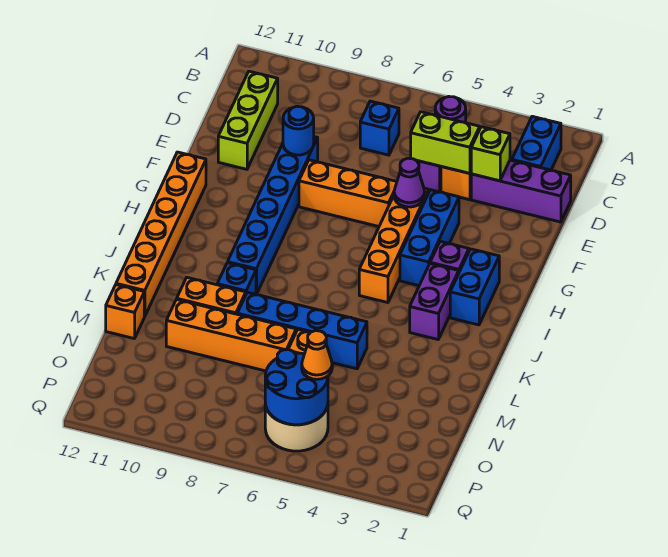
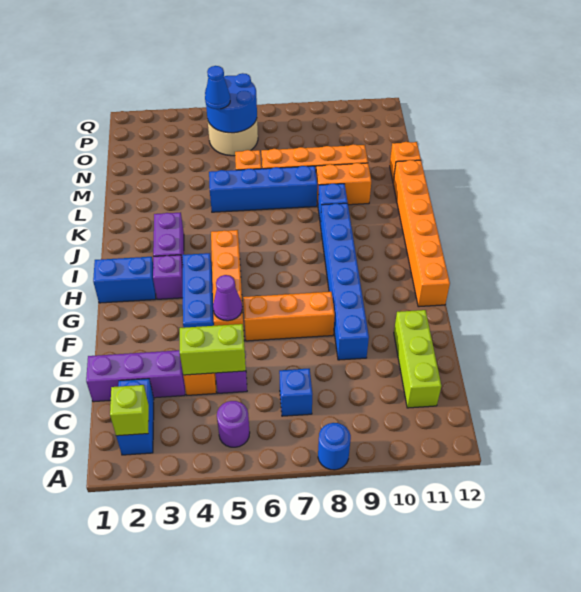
lime brick D3 level 2 -> lime brick B2 level 2
blue round brick E9 level 2 -> blue round brick A8 level 1
blue brick H2:I2 level 1 -> blue brick H1:H2 level 1
orange cone O5 level 3 -> blue cone O5 level 3

